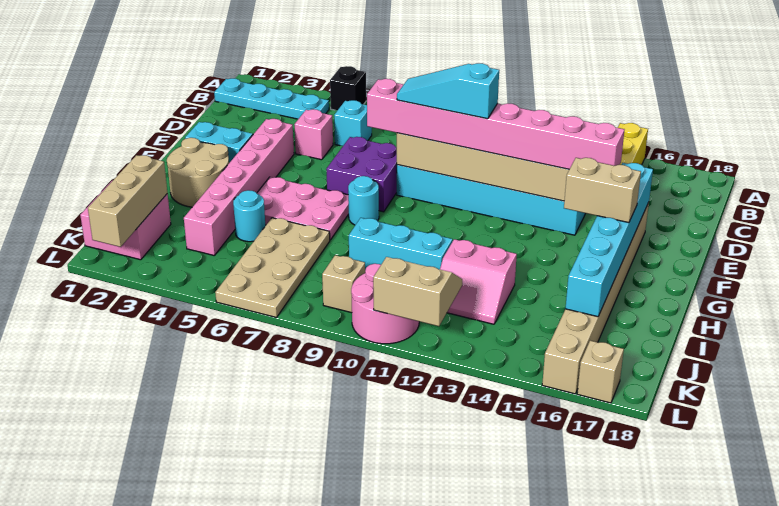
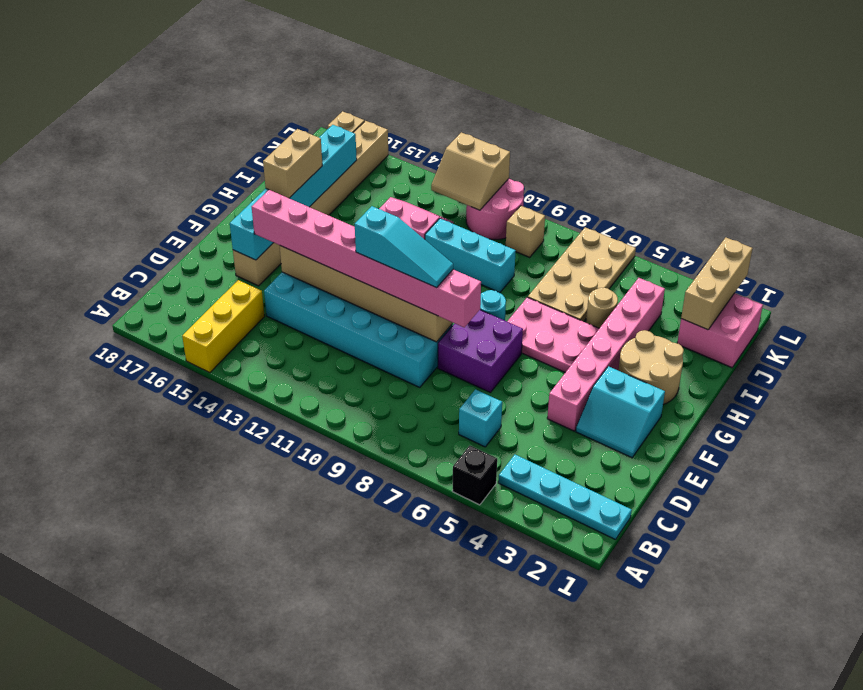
pink brick D5 level 1 -> none
tan brick G15:G16 level 3 -> tan brick G16:H16 level 3
cyan round brick I5 level 1 -> tan round brick I5 level 1

